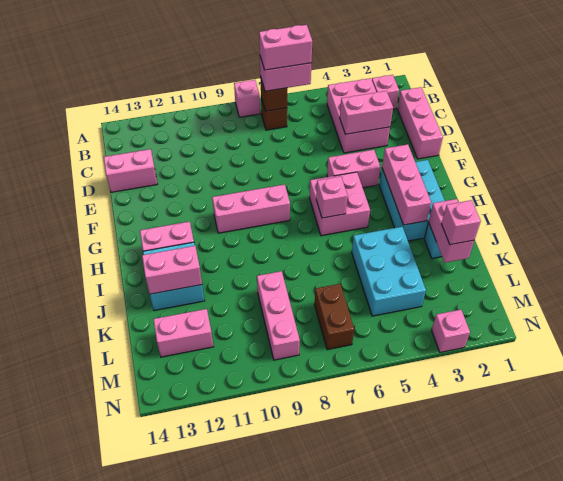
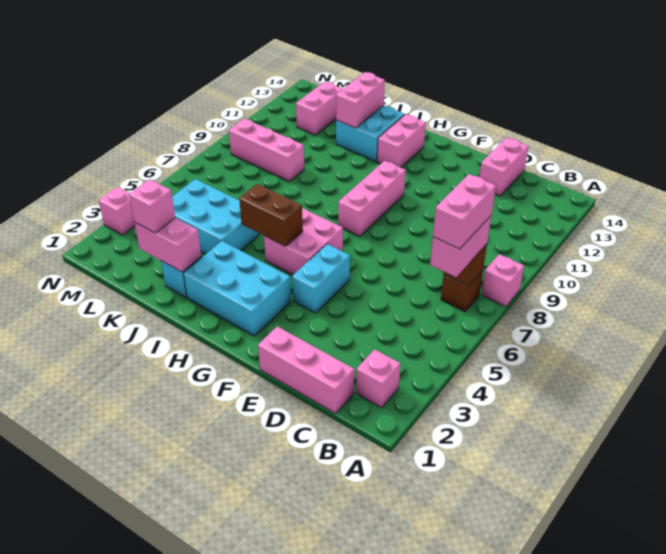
pink brick B3:D4 level 1 -> none
pink brick D3:D4 level 2 -> none
pink brick F4:F5 level 1 -> cyan brick F4:F5 level 1
pink brick G3:I3 level 2 -> none
pink brick H6 level 2 -> none
brown brick L7:M7 level 1 -> brown brick H5:I5 level 2

